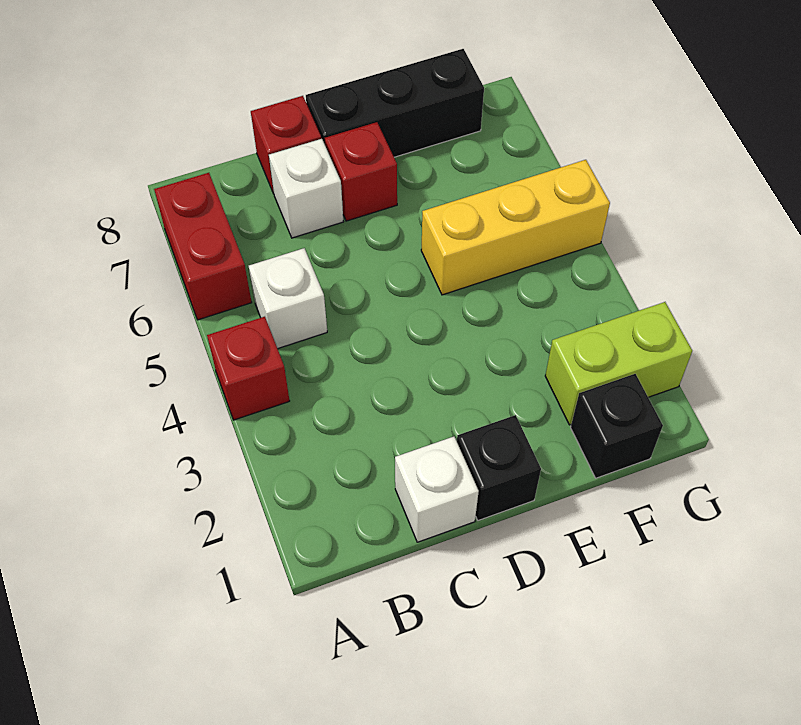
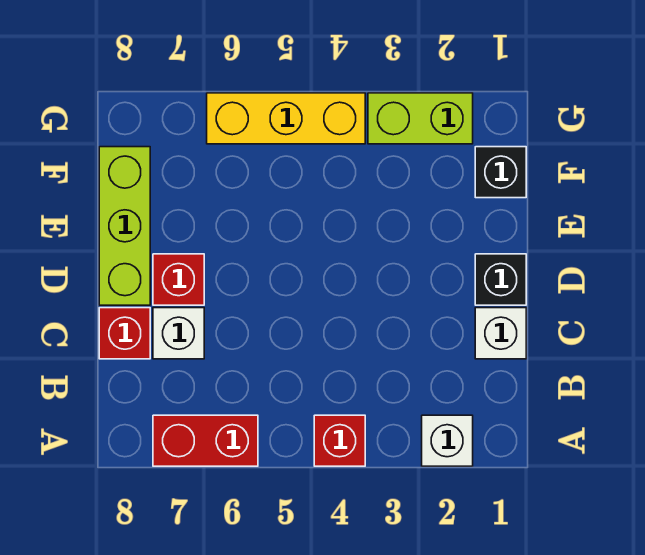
white brick B5 level 1 -> white brick A2 level 1
black brick D8:F8 level 1 -> lime brick D8:F8 level 1
yellow brick E5:G5 level 1 -> yellow brick G4:G6 level 1
lime brick F2:G2 level 1 -> lime brick G2:G3 level 1

